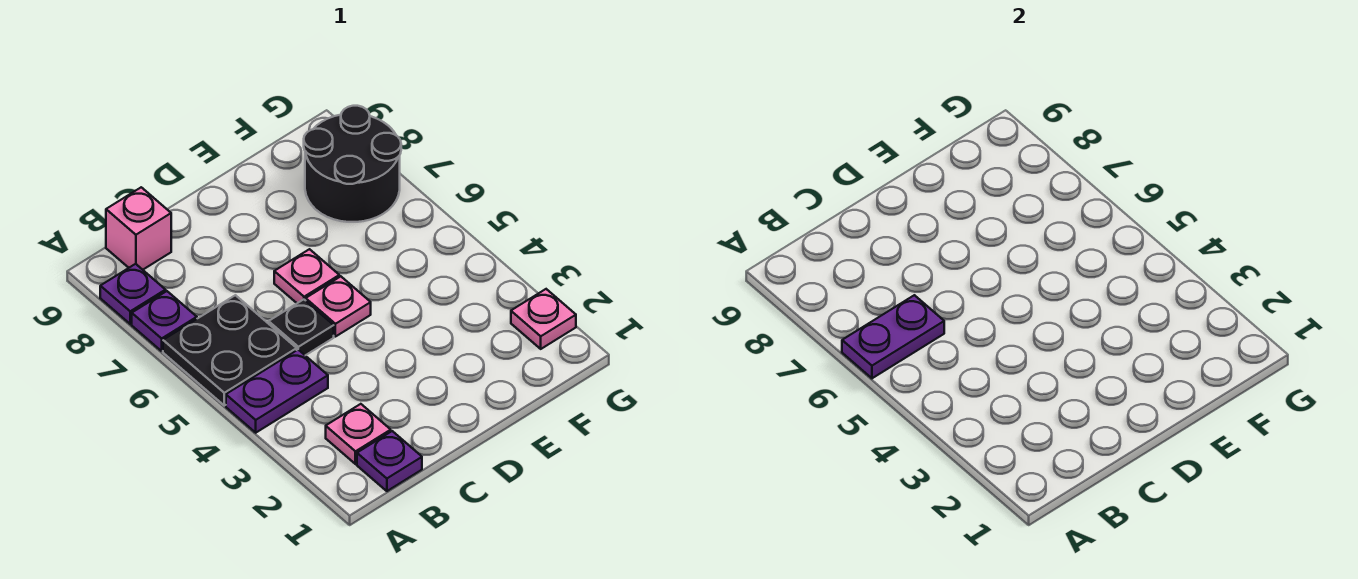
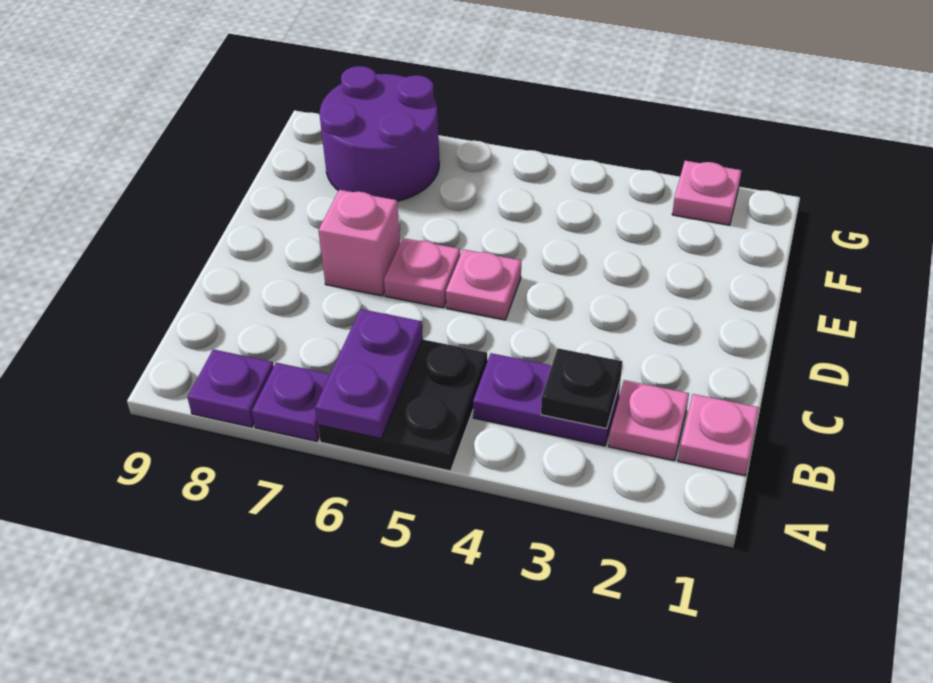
purple plate A4:B4 level 1 -> purple plate B3:B4 level 1
purple plate B1 level 1 -> pink plate B1 level 1
pink brick B9 level 1 -> pink brick D7 level 1
black plate C5 level 1 -> black plate B3 level 2
black round brick F7:G8 level 1 -> purple round brick F7:G8 level 1

